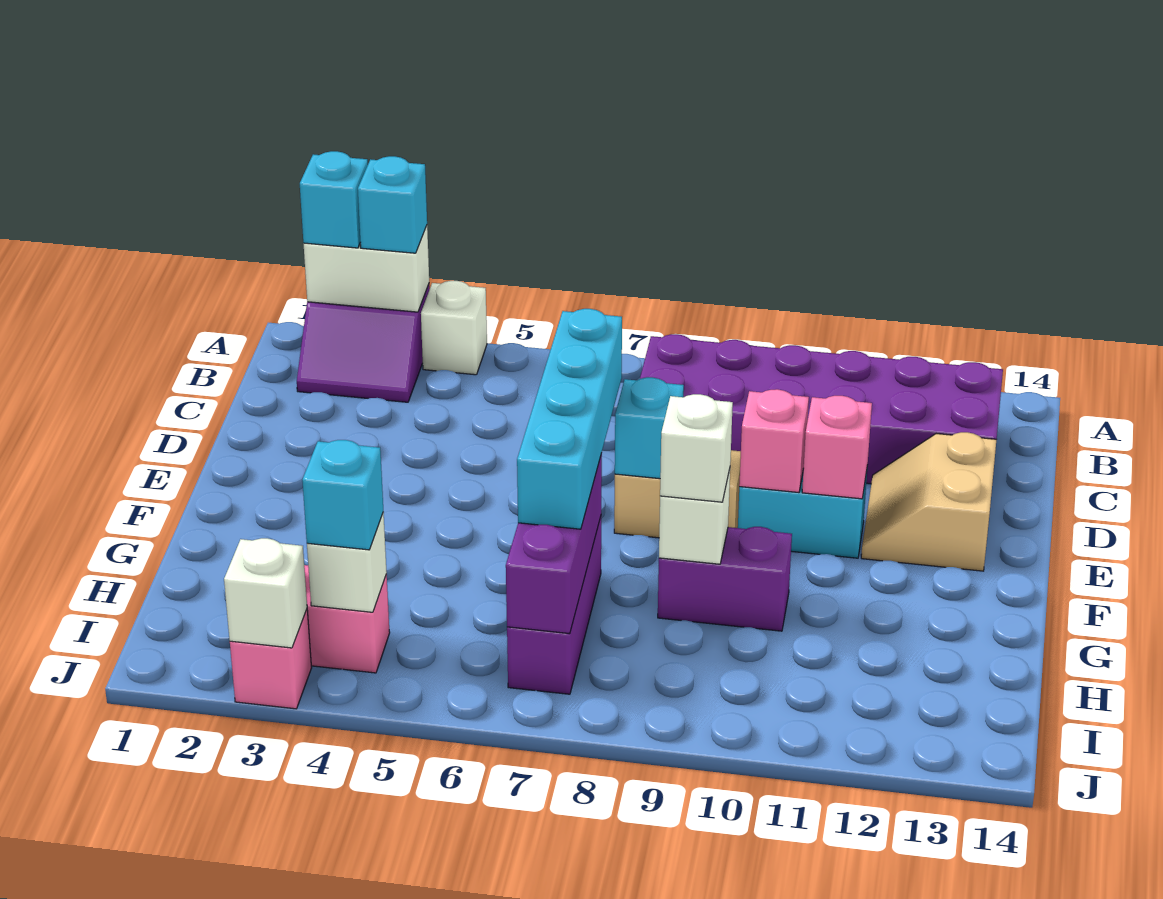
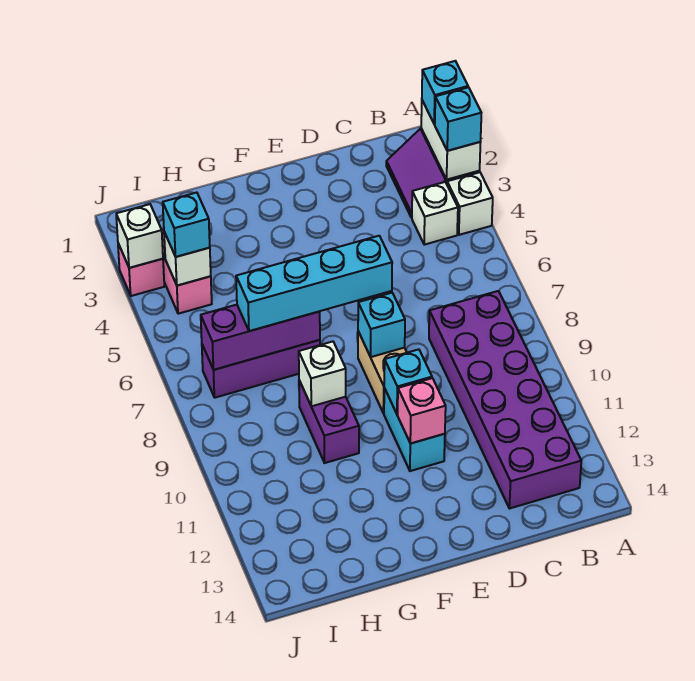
tan slope D12:E13 level 1 top 13 -> none
pink brick E10 level 2 -> cyan brick E10 level 2
white brick G9 level 3 -> white brick B4 level 1

